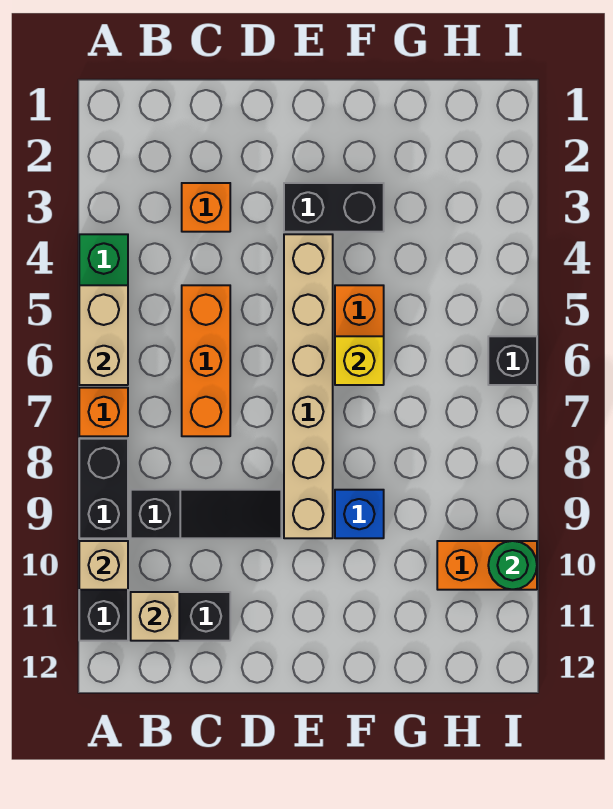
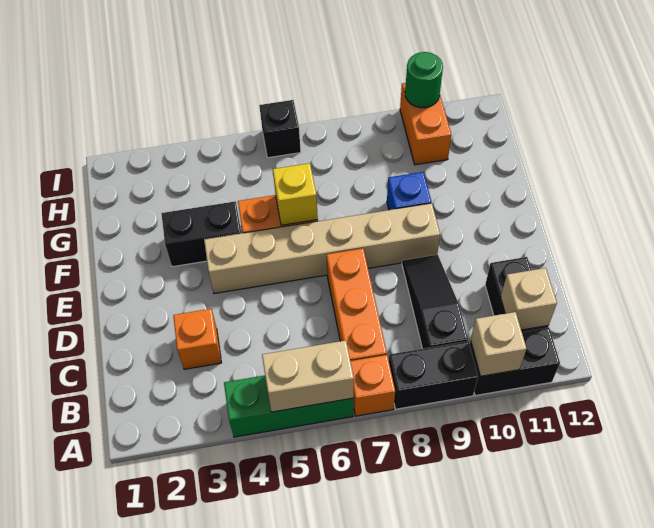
orange brick C5:C7 level 1 -> orange brick B7:D7 level 1
black brick E3:F3 level 1 -> black brick F3:F4 level 1

